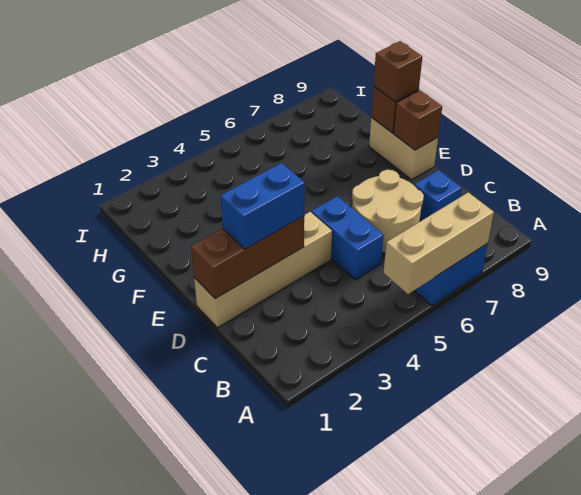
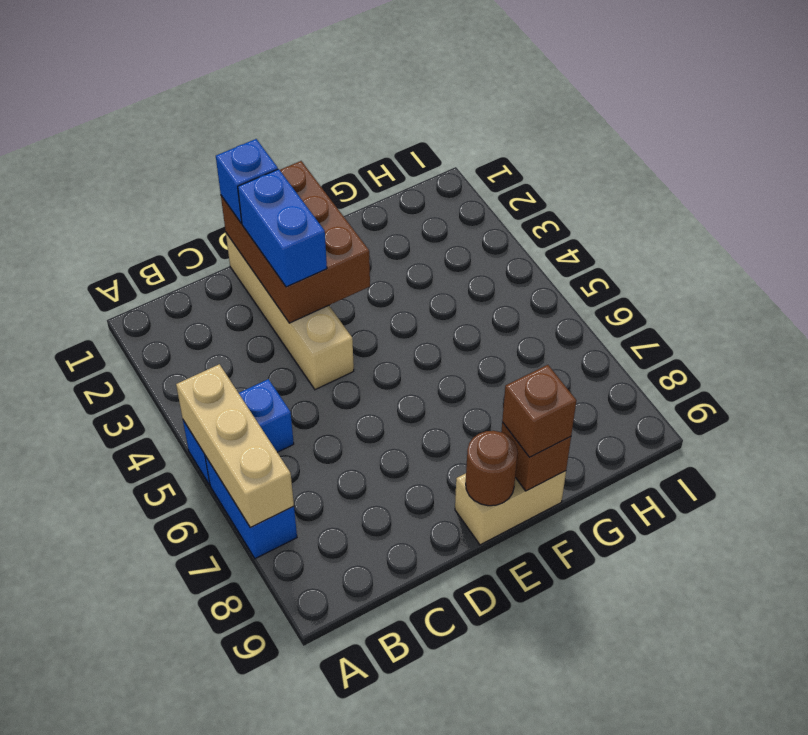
blue brick C5:D5 level 1 -> blue brick A5:B5 level 1
tan round brick C6:D7 level 1 -> none
blue brick C8 level 1 -> blue brick D1 level 3
brown brick D1:D3 level 2 -> brown brick D1:E3 level 2
brown brick E9 level 2 -> brown round brick E9 level 2

